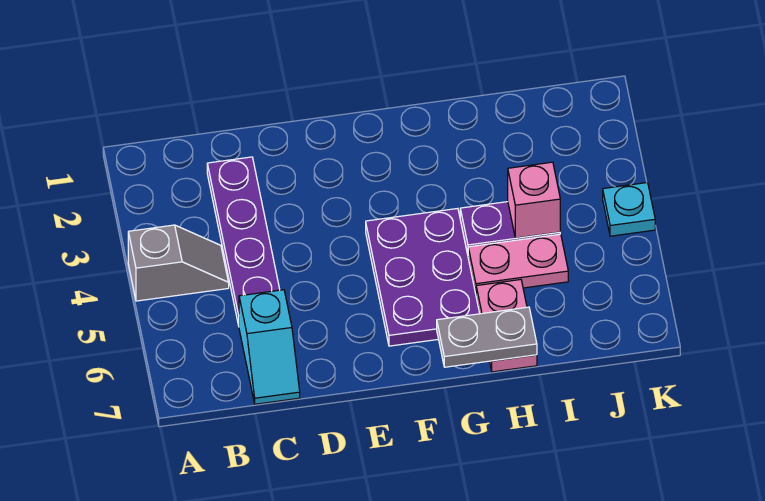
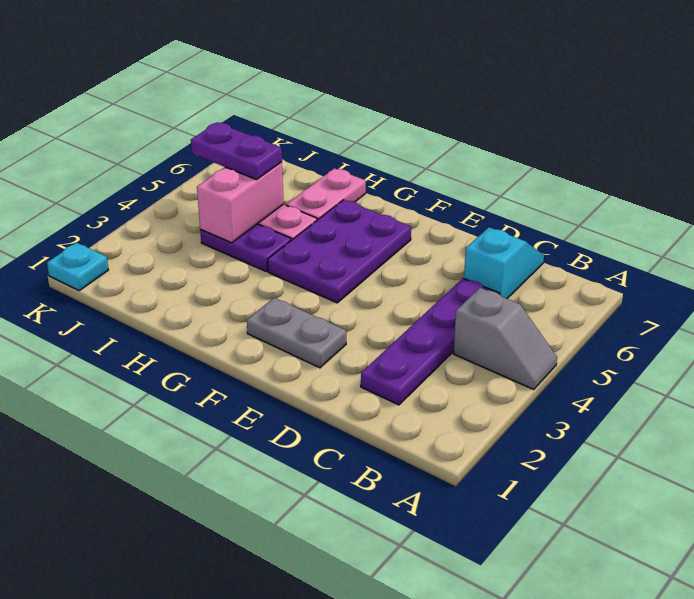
grey slope A4:B4 level 1 top A -> grey slope A4:B4 level 1 top B
grey plate G7:H7 level 2 -> grey plate E2:F2 level 1
pink brick I4 level 2 -> pink brick I4:I5 level 2
none -> purple plate I5:J5 level 3
cyan plate K4 level 1 -> cyan plate K1 level 1

